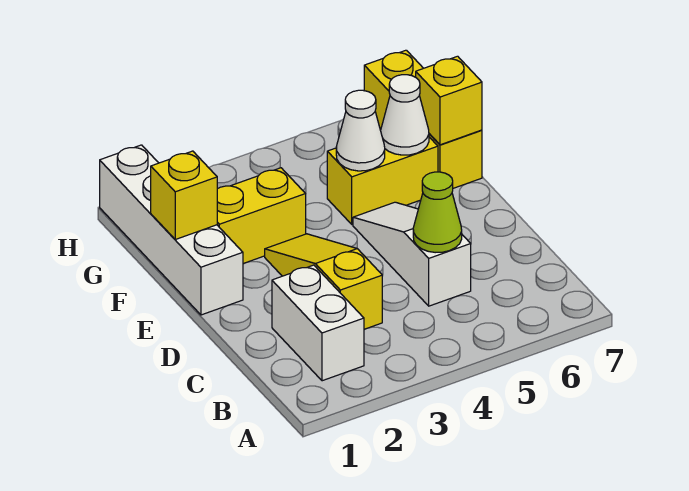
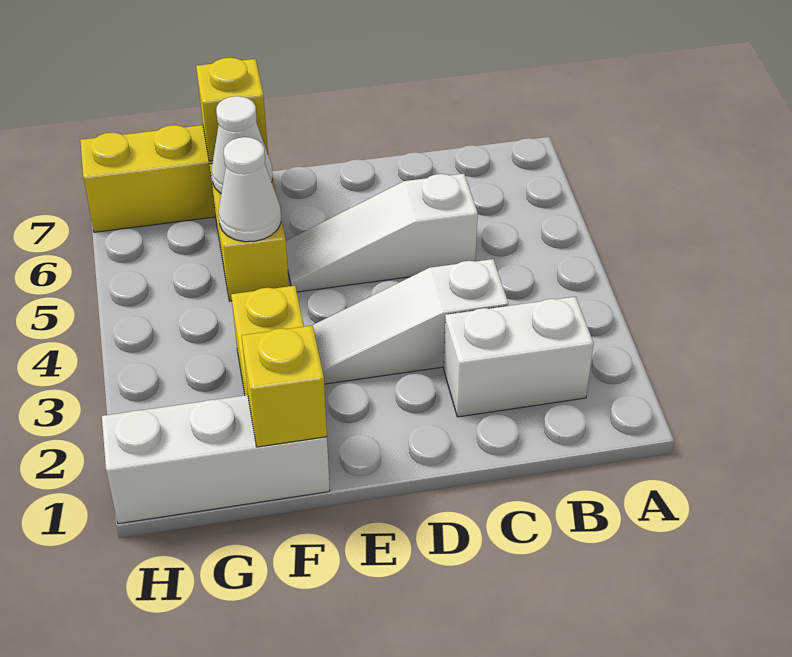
yellow slope C3:E3 level 1 top C -> white slope C3:E3 level 1 top C
lime cone C5 level 2 -> none
white brick E1:H1 level 1 -> white brick F1:H1 level 1

